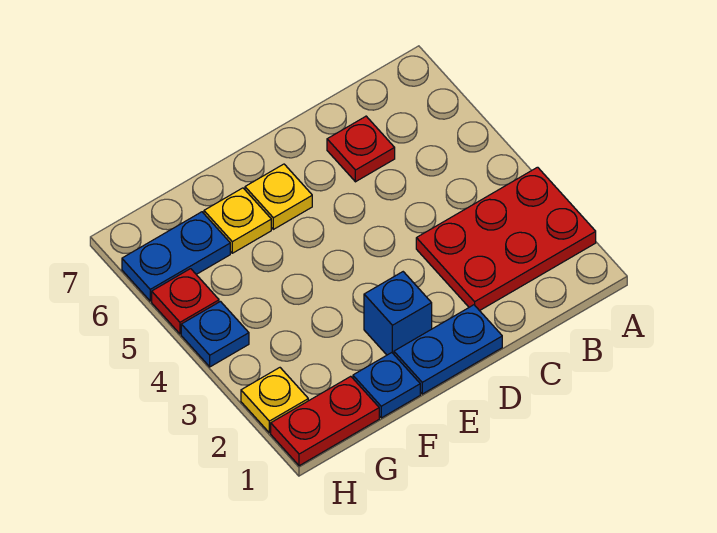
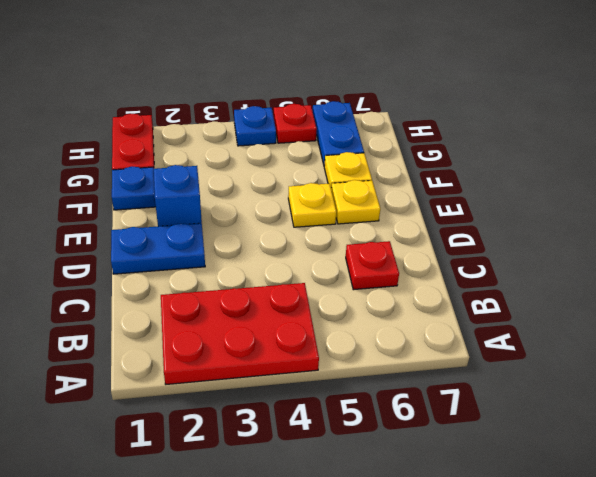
red plate A2:C3 level 1 -> red plate A2:B4 level 1
blue plate D1:E1 level 1 -> blue plate D1:D2 level 1
yellow plate H2 level 1 -> yellow plate E5 level 1

